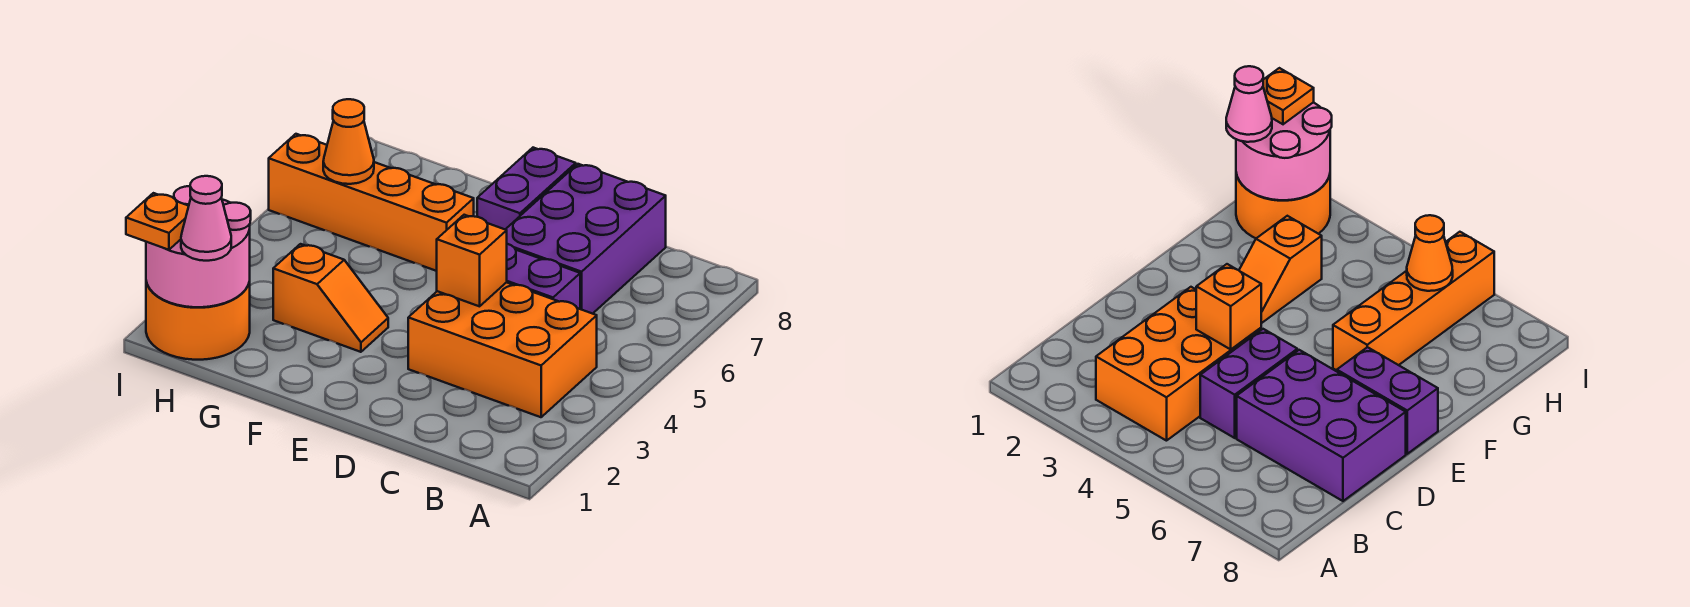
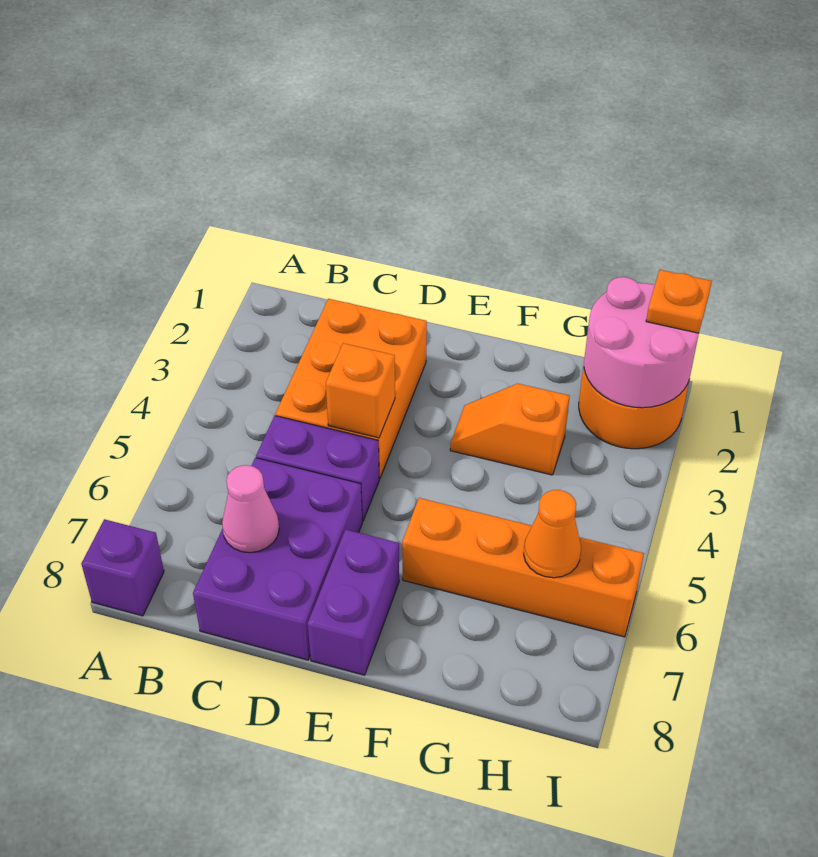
none -> purple brick A8 level 1
orange brick B3:D4 level 1 -> orange brick C2:D4 level 1
pink cone H1 level 3 -> pink cone C7 level 2

